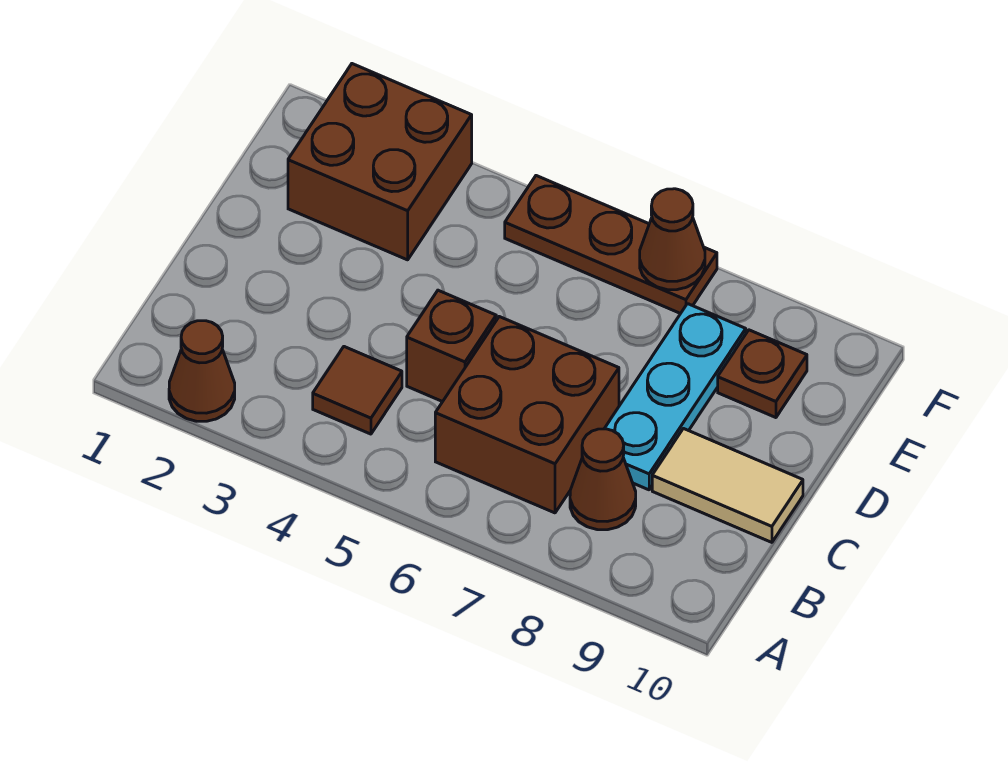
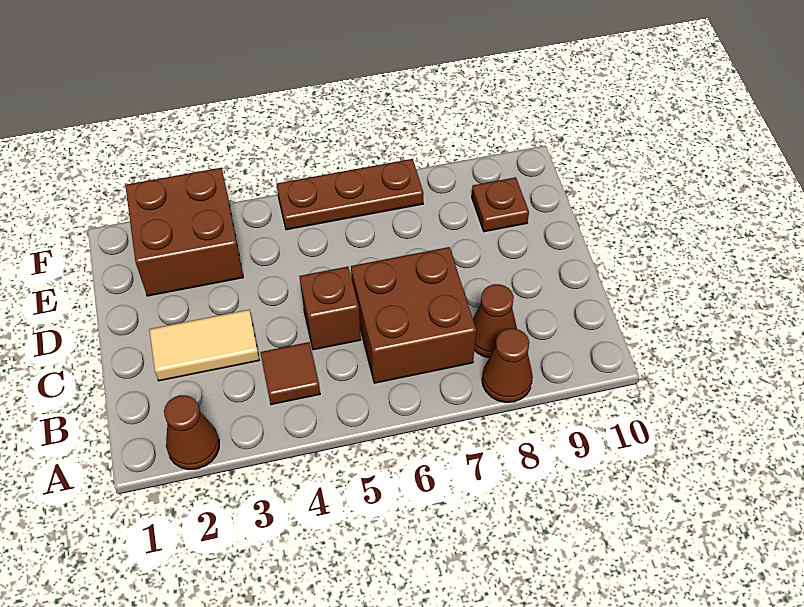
cyan plate C8:E8 level 1 -> none
tan tile C9:C10 level 1 -> tan tile C2:C3 level 1
brown cone F7 level 2 -> brown cone A8 level 1

